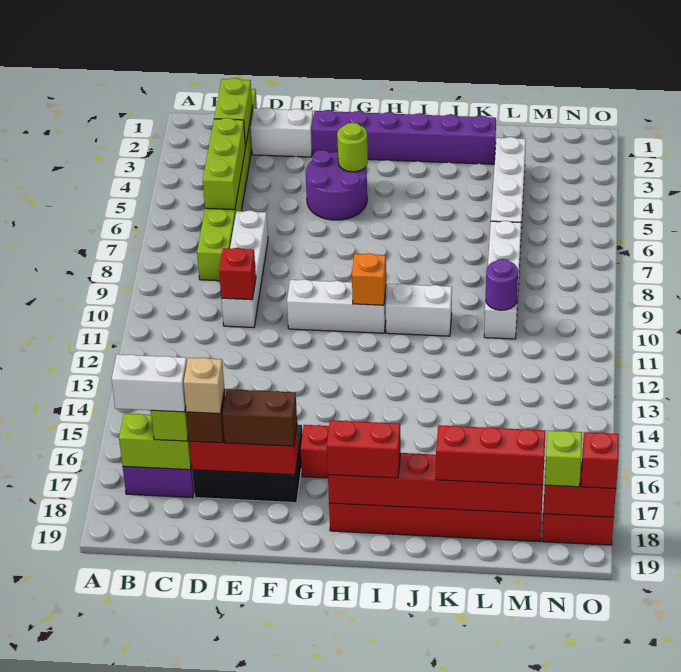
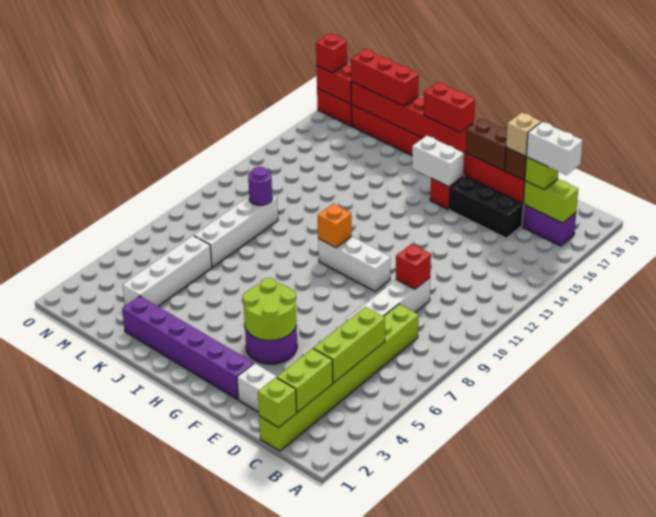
lime round brick G4 level 2 -> lime round brick F4:G5 level 2
white brick I10:J10 level 1 -> white brick G16:H16 level 2
lime brick N18 level 3 -> lime brick C1 level 2

